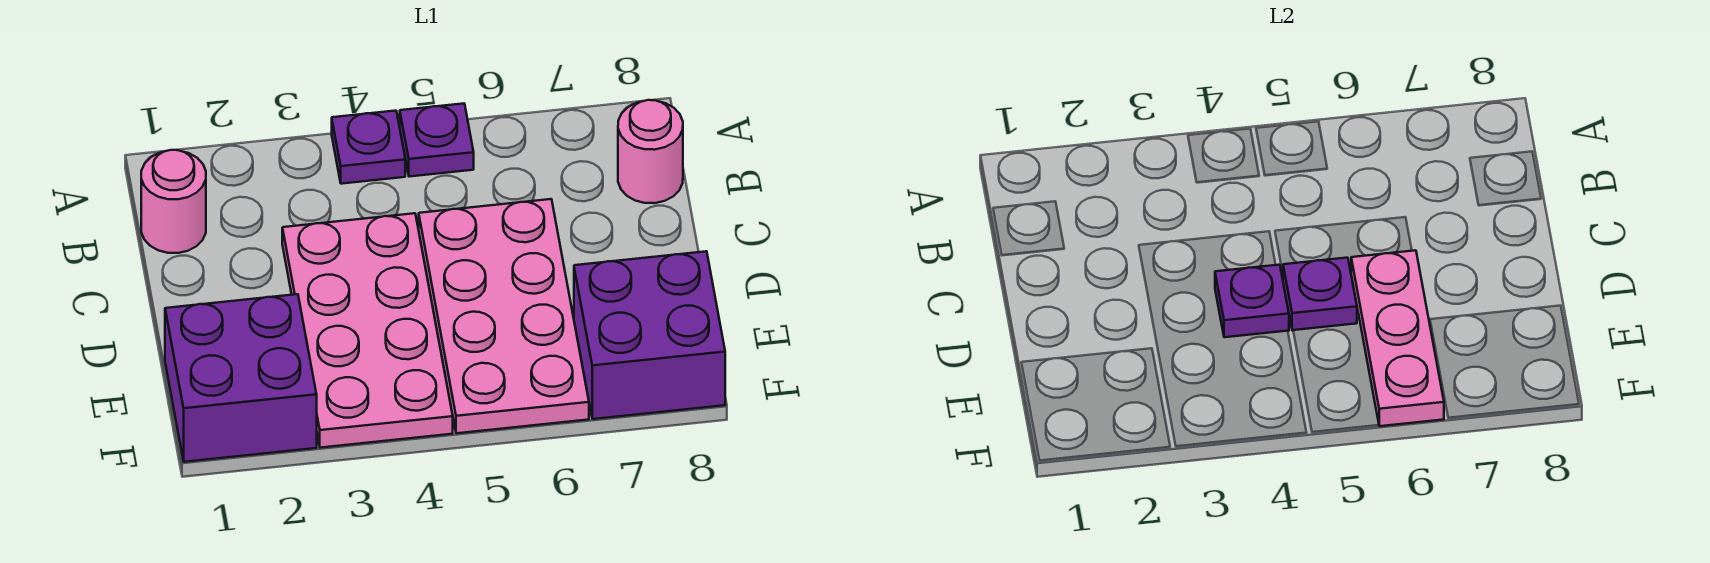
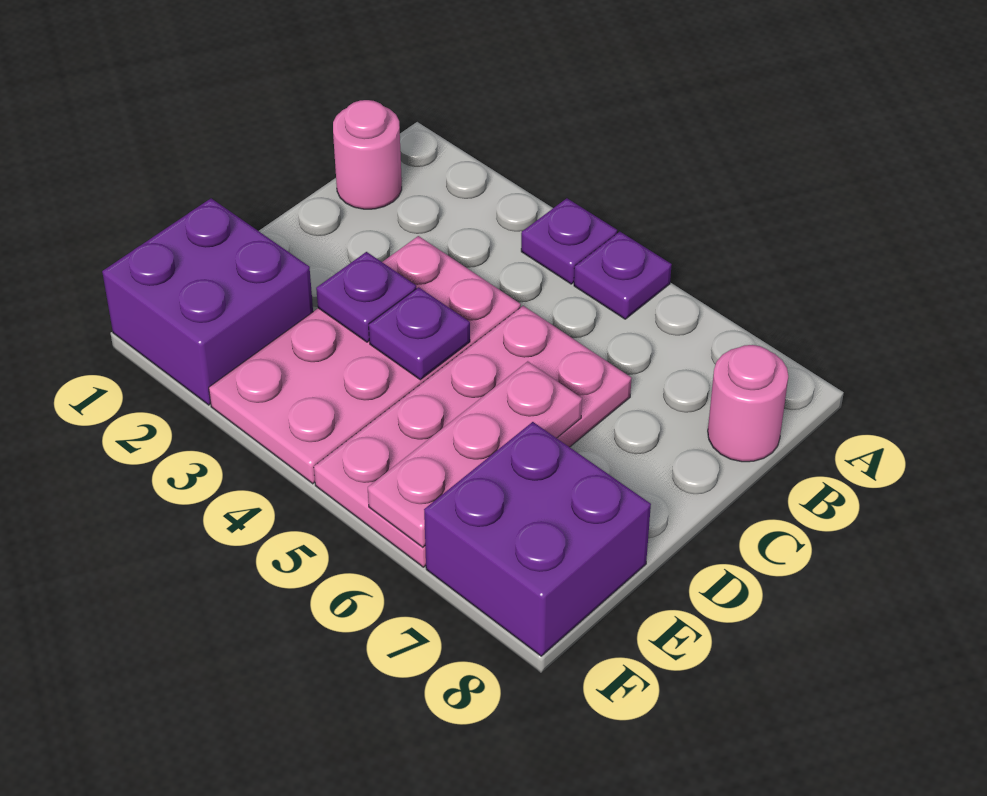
purple plate D5 level 2 -> purple plate D3 level 2

